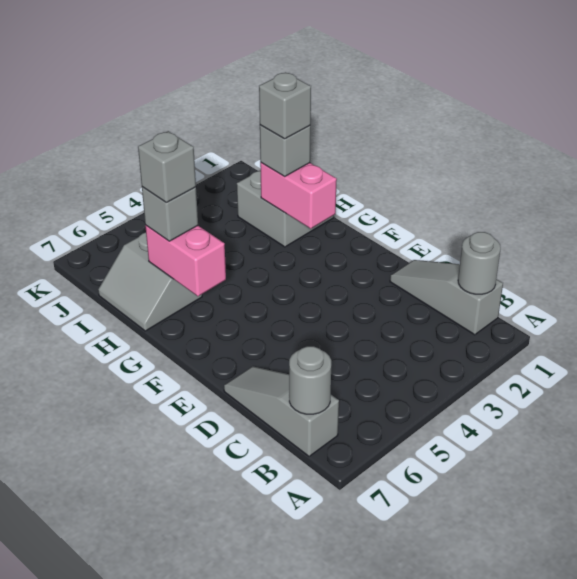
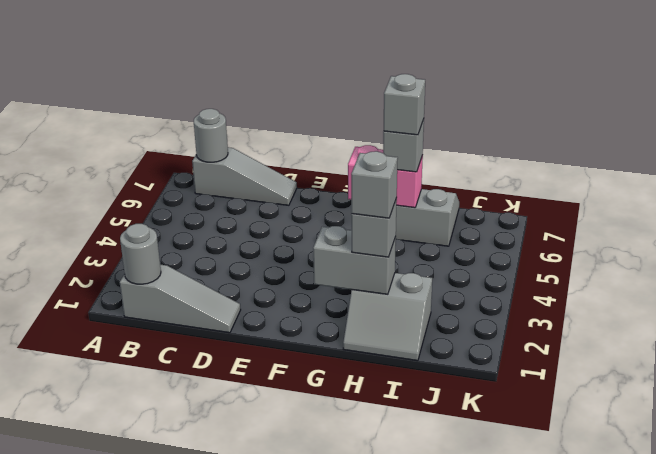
pink brick G2:H2 level 2 -> grey brick G2:H2 level 2

